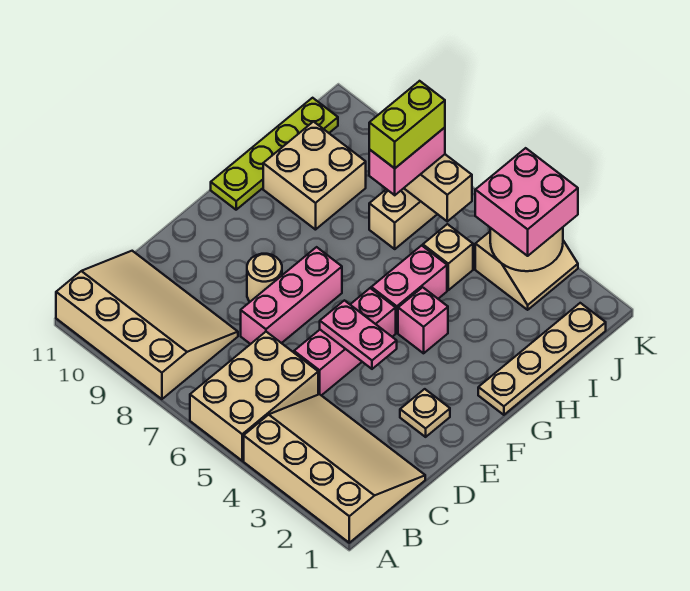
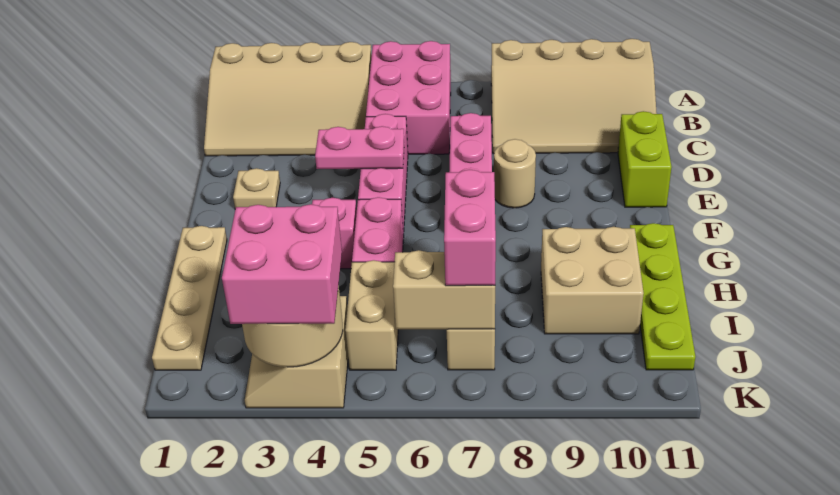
tan brick A5:C6 level 1 -> pink brick A5:C6 level 1
tan brick I5 level 1 -> tan brick I5:J5 level 1
lime brick I7:J7 level 4 -> lime brick D11:E11 level 1

